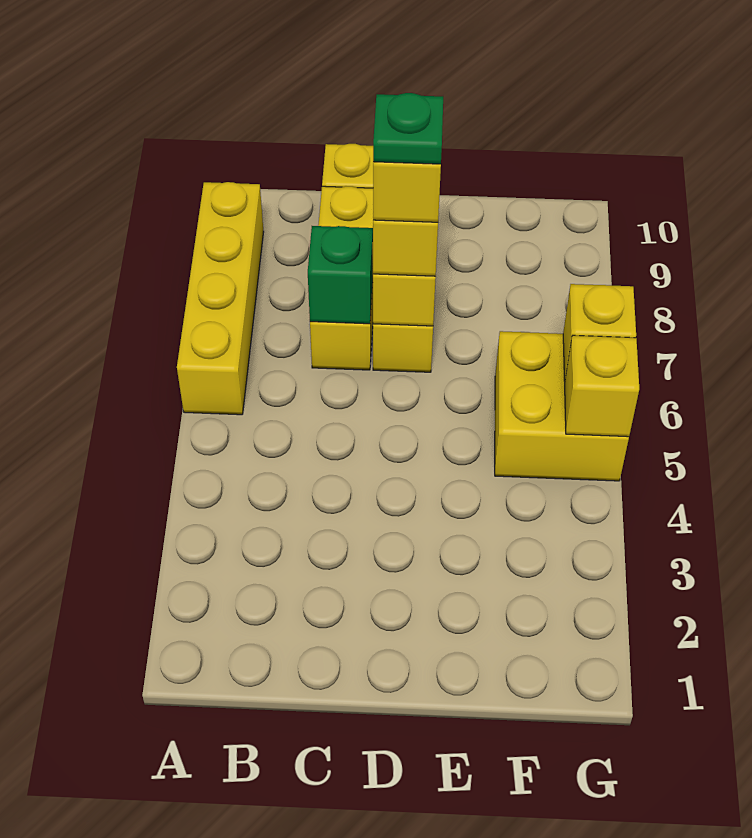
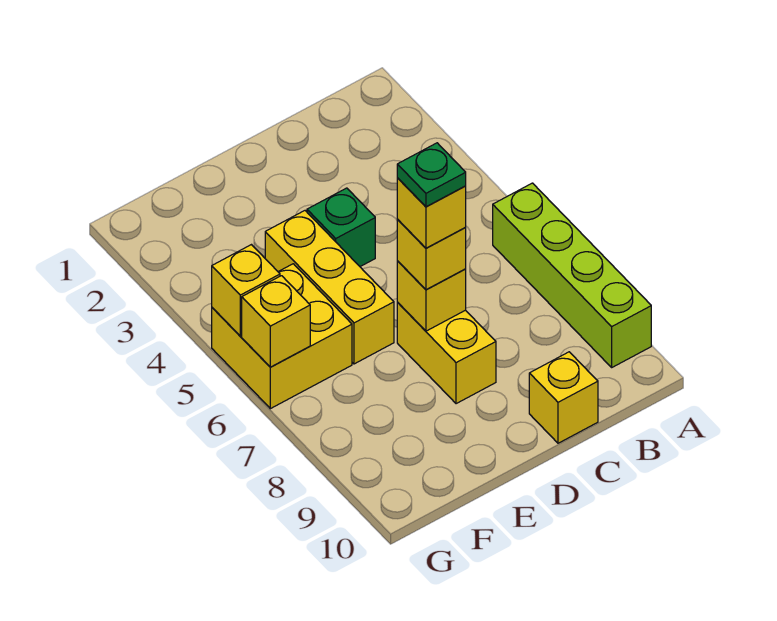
yellow brick A6:A9 level 1 -> lime brick A6:A9 level 1
yellow brick C7:C9 level 1 -> yellow brick E4:E6 level 1
green brick C7 level 2 -> green brick D4 level 1

